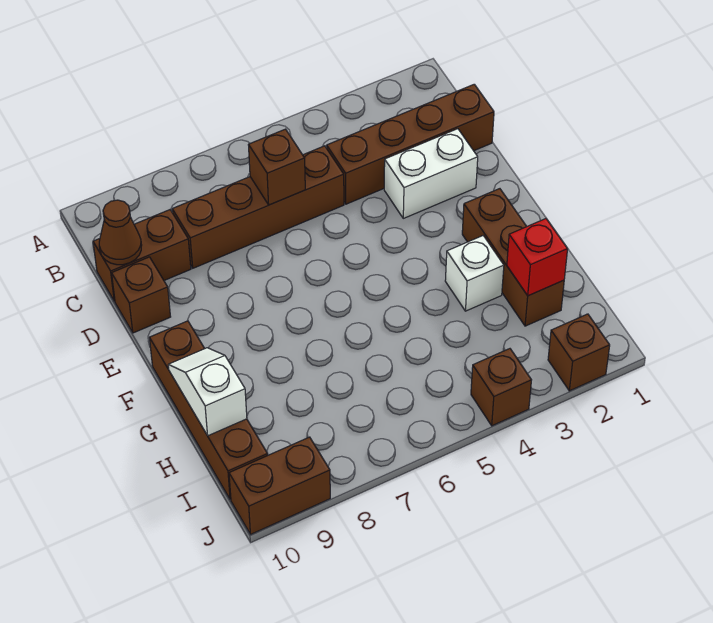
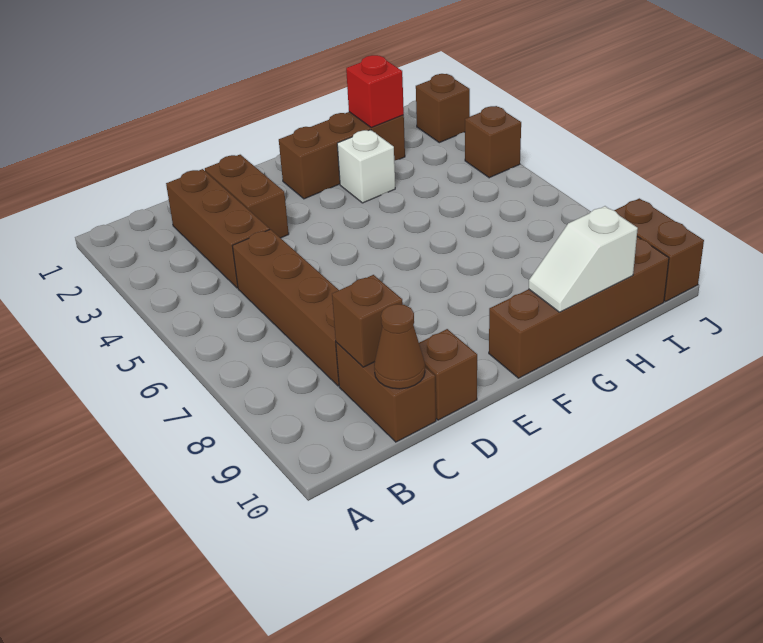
brown brick C1:C4 level 1 -> brown brick C2:C4 level 1
brown brick C6 level 2 -> brown brick C9 level 2
white brick D2:D3 level 1 -> brown brick D2:D3 level 1

